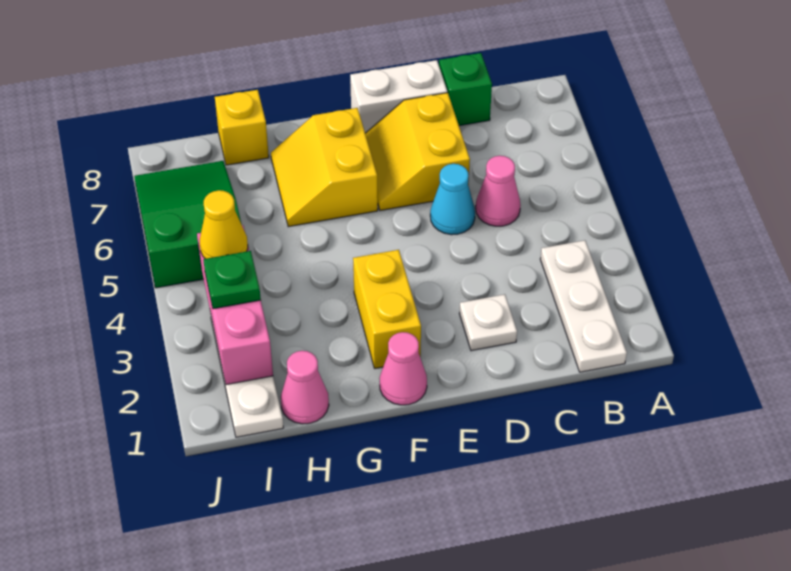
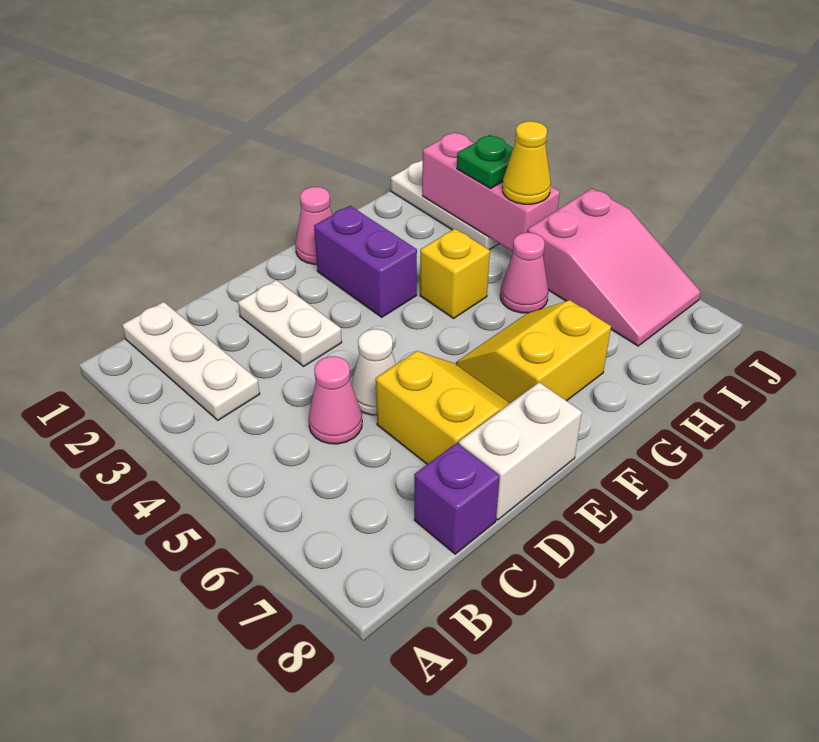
green brick C8 level 1 -> purple brick C8 level 1
white plate D2 level 1 -> white plate D2:D3 level 1
cyan cone D5 level 1 -> white cone D5 level 1
yellow brick F2:F3 level 1 -> purple brick F2:F3 level 1
yellow slope F6:G7 level 1 top F -> yellow slope F6:G7 level 1 top 7
pink cone H1 level 1 -> pink cone H5 level 1
yellow brick H8 level 1 -> yellow brick G4 level 1
green slope I5:J7 level 1 top 5 -> pink slope I5:J7 level 1 top 5

